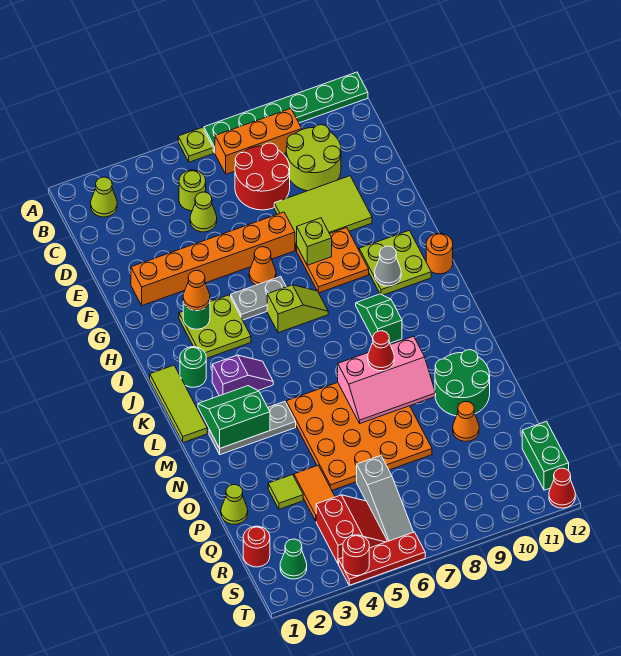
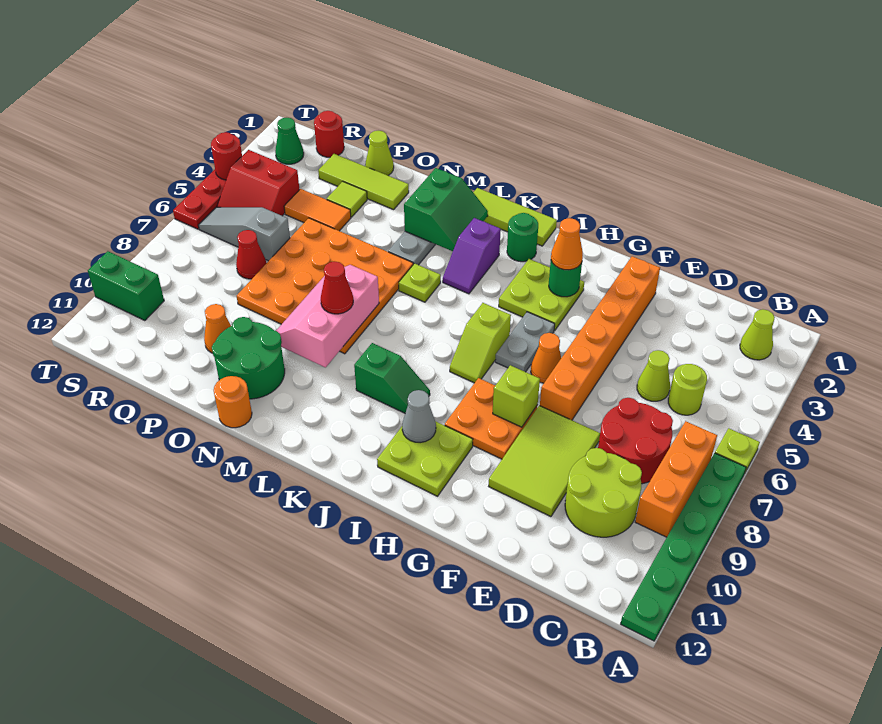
orange round brick I12 level 1 -> orange round brick N12 level 1
none -> lime plate L5 level 1
none -> lime tile O2:Q2 level 1
green brick R12:S12 level 1 -> green brick S10:T10 level 1
red cone T12 level 1 -> red cone Q7 level 1

